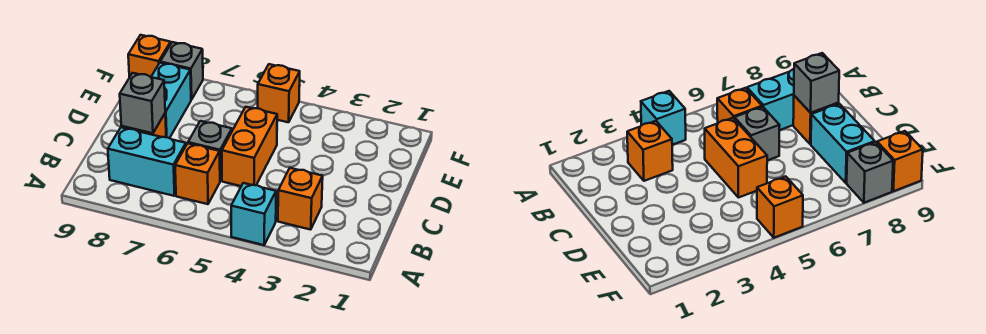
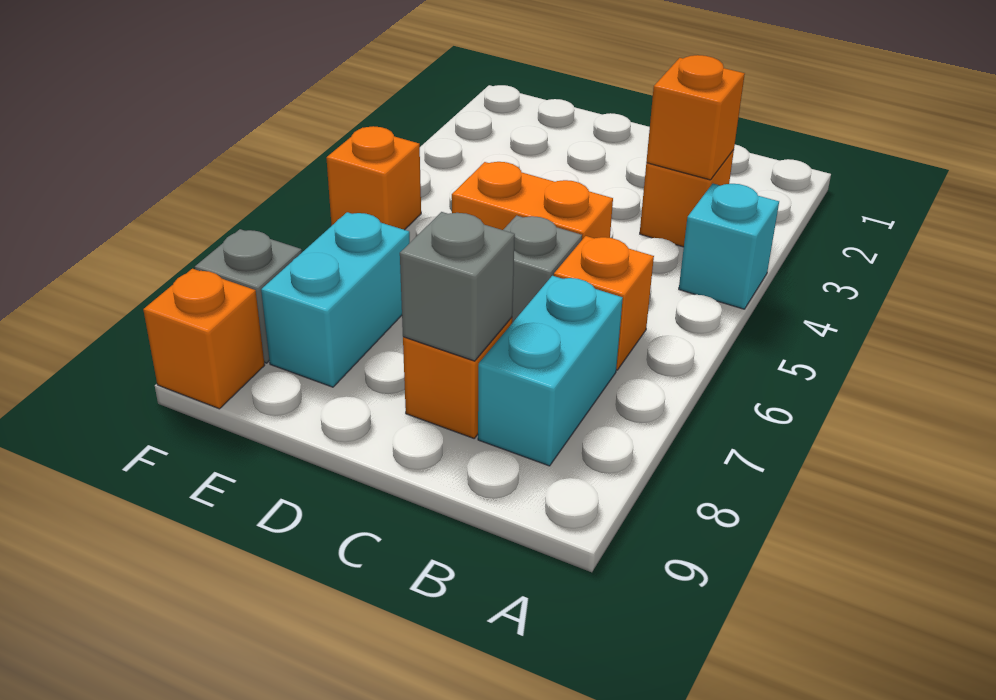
none -> orange brick B3 level 2
cyan brick D8:E8 level 1 -> cyan brick E7:E8 level 1

